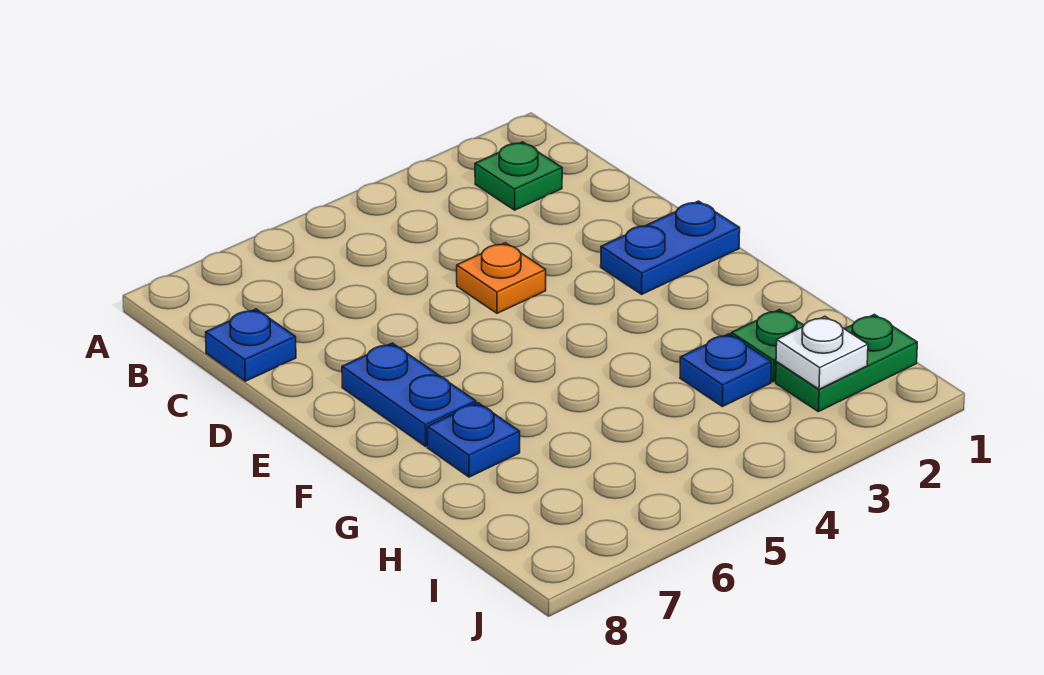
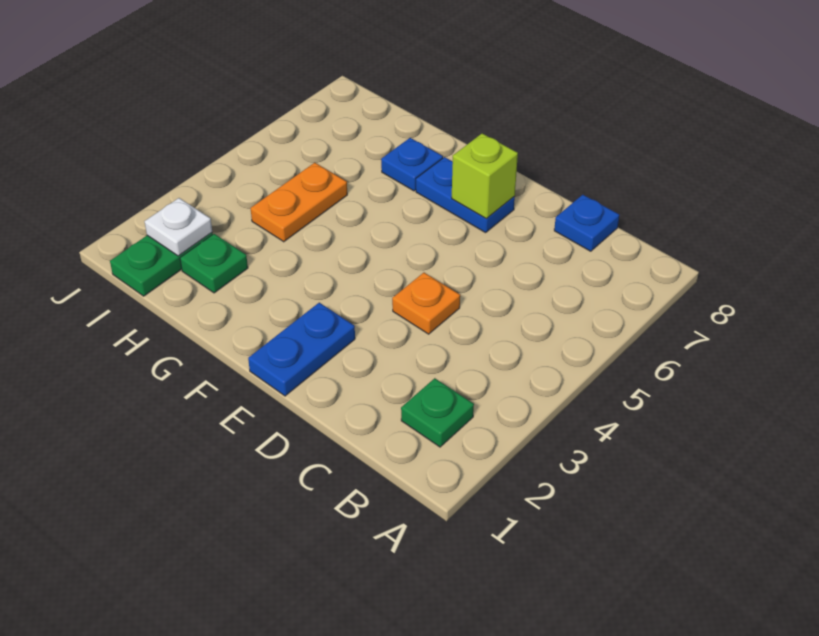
none -> lime brick E7 level 2
blue plate H3 level 1 -> none
none -> orange plate H4:H5 level 1

